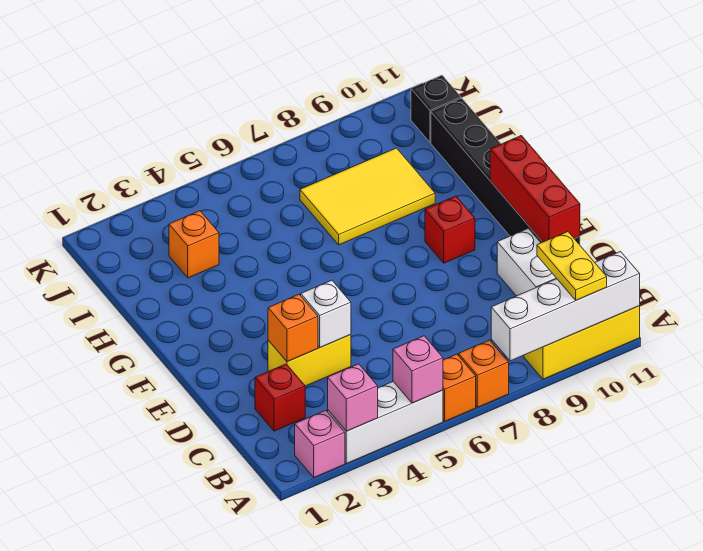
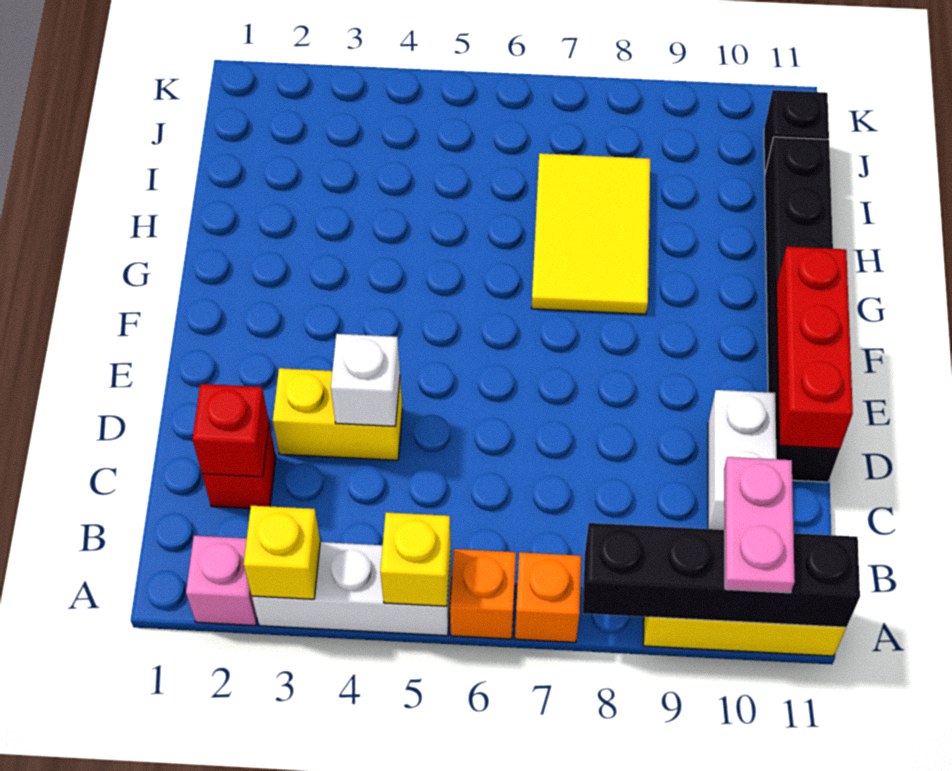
pink brick A3 level 2 -> yellow brick A3 level 2
pink brick A5 level 2 -> yellow brick A5 level 2
white brick A8:A11 level 2 -> black brick A8:A11 level 2
yellow plate A10:B10 level 3 -> pink plate A10:B10 level 3
orange brick D3 level 2 -> none
red brick F9 level 1 -> red brick C2 level 2
yellow tile H7:I9 level 1 -> yellow tile G7:I8 level 1
orange brick I3 level 1 -> none

